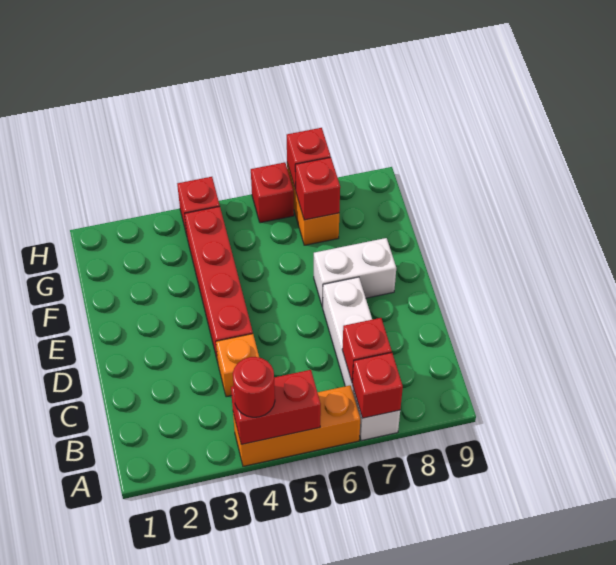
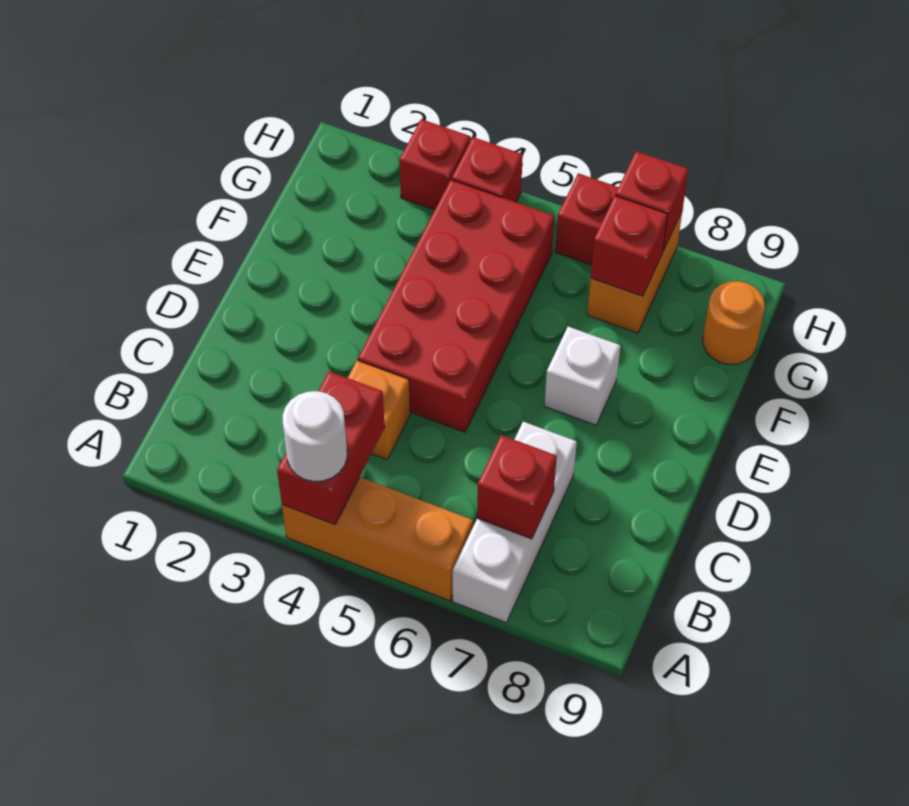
red brick A4:A5 level 2 -> red brick A4:B4 level 2
red round brick A4 level 3 -> white round brick A4 level 3
white brick A7:D7 level 1 -> white brick A7:C7 level 1
red brick A7 level 2 -> red brick H3 level 1
red brick D4:G4 level 1 -> red brick D4:G5 level 1
white brick E7:E8 level 1 -> white brick E7 level 1
none -> orange round brick G9 level 1

